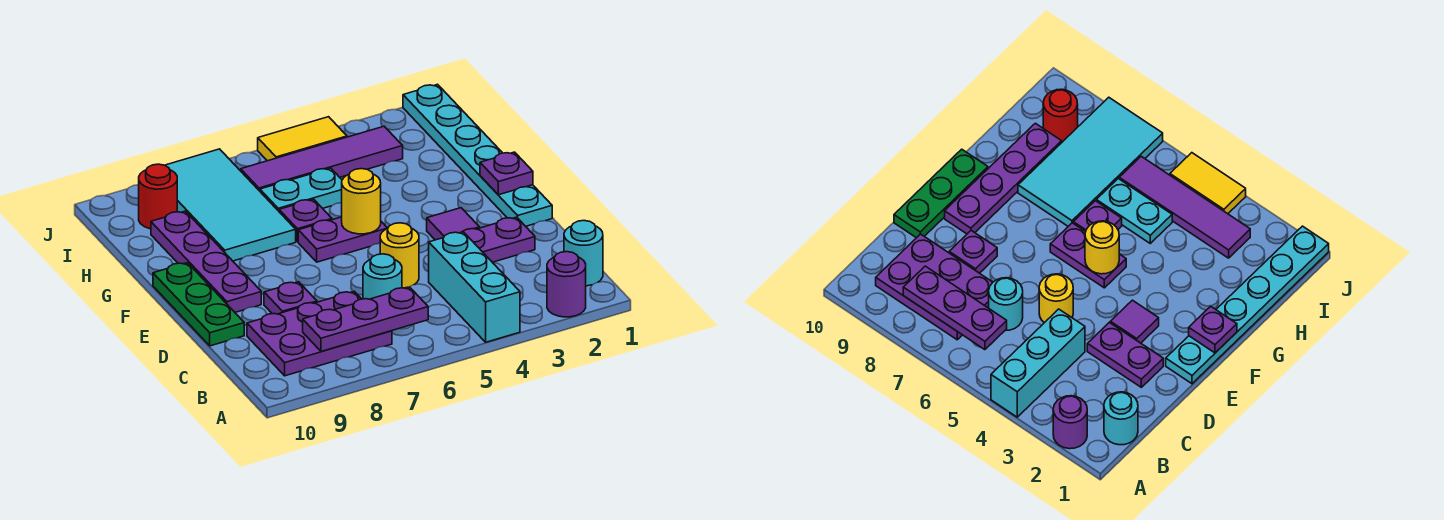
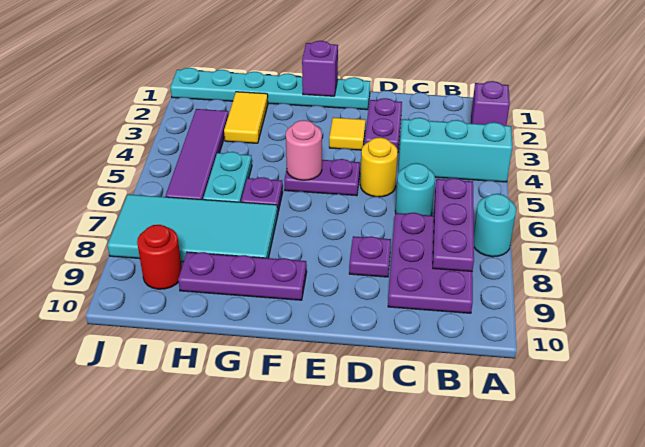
purple round brick A2 level 1 -> purple brick A2 level 1
cyan round brick B1 level 1 -> cyan round brick A7 level 1
green plate D10:F10 level 1 -> none
purple tile E3 level 1 -> yellow tile E3 level 1
purple plate E9:H9 level 1 -> purple plate F9:H9 level 1
purple plate F1 level 2 -> purple brick F1 level 2
purple plate F5:F6 level 1 -> purple plate E5:F5 level 1
yellow round brick F5 level 2 -> pink round brick F5 level 2
yellow tile J4:J5 level 1 -> yellow tile H2:H3 level 1

